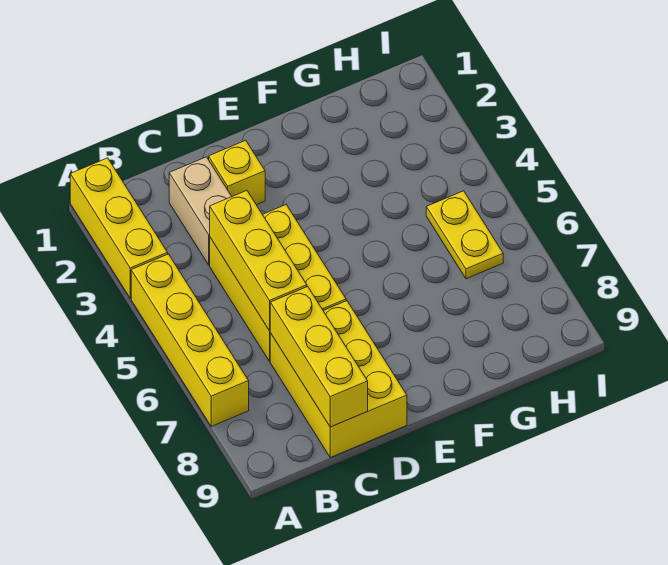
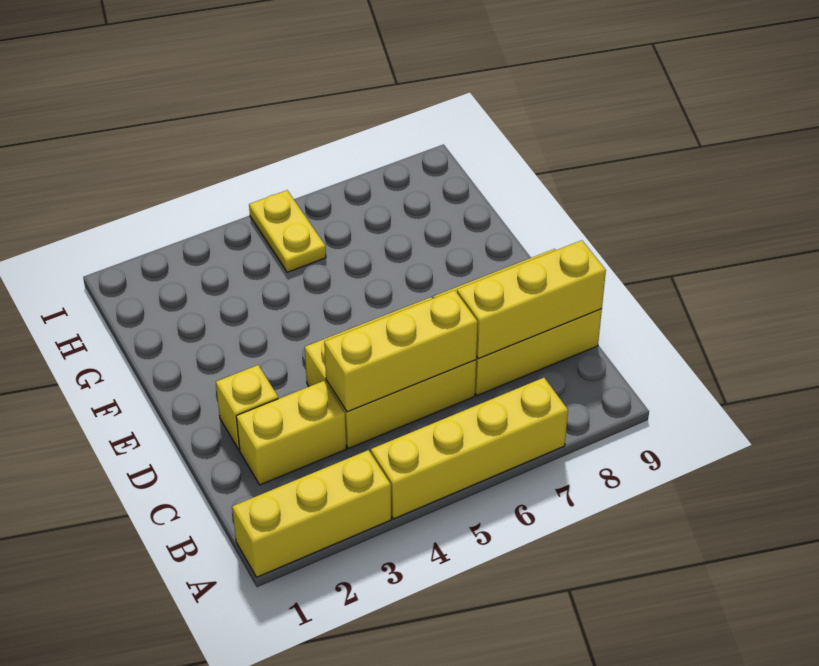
tan brick C2:C3 level 1 -> yellow brick C2:C3 level 1
yellow plate H5:H6 level 1 -> yellow plate H5:I5 level 1

